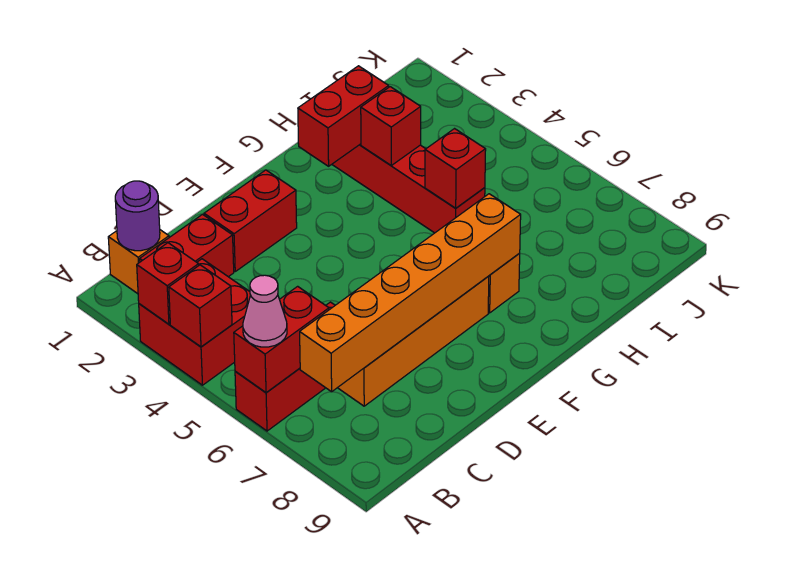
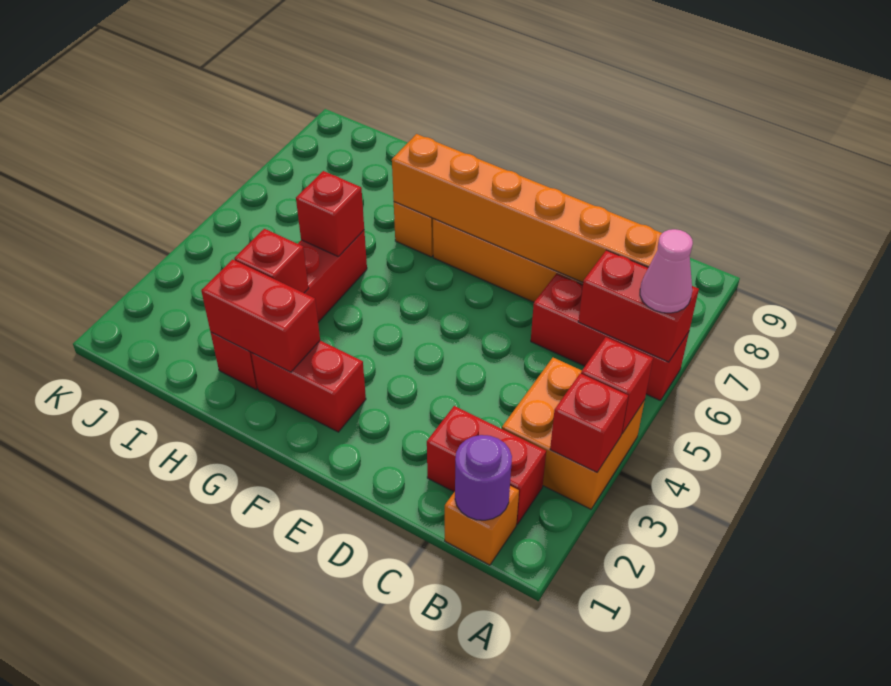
red brick A3:B4 level 1 -> orange brick A3:B4 level 1
red brick D2:E2 level 1 -> red brick F2:G2 level 1

